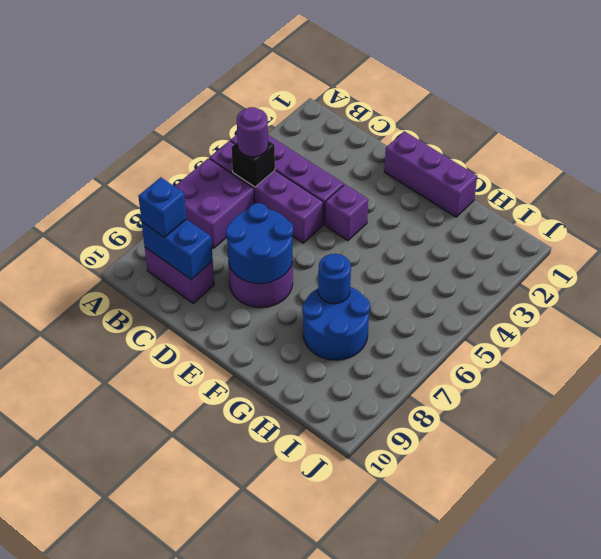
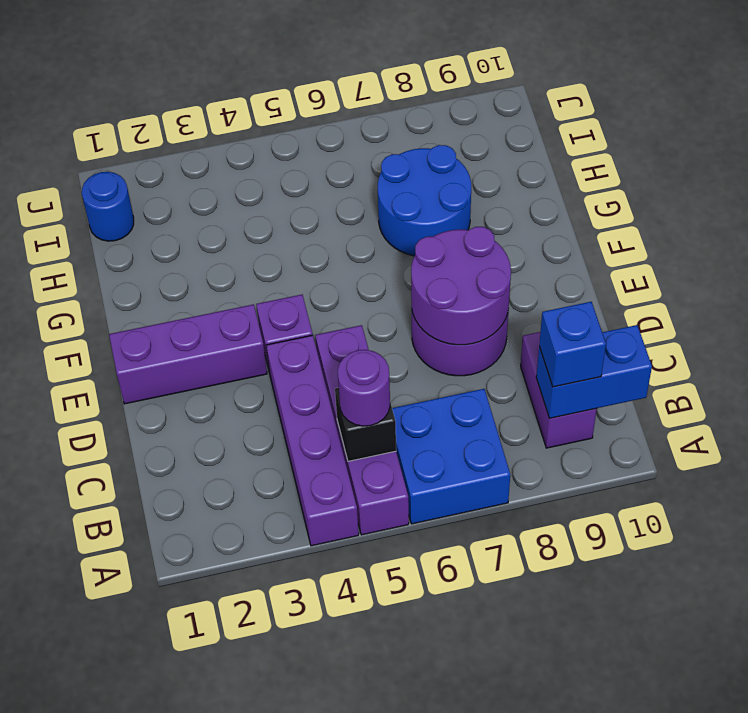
purple brick A6:B7 level 1 -> blue brick A6:B7 level 1
blue brick B9:C9 level 2 -> blue brick B9:B10 level 2
blue round brick D7:E8 level 2 -> purple round brick D7:E8 level 2
purple brick E1:G1 level 1 -> purple brick E1:E3 level 1
blue round brick G7 level 2 -> blue round brick I1 level 1

